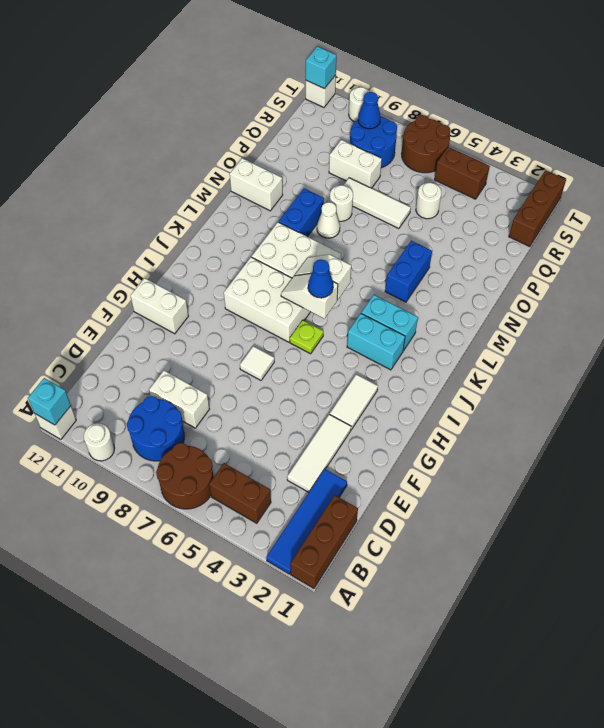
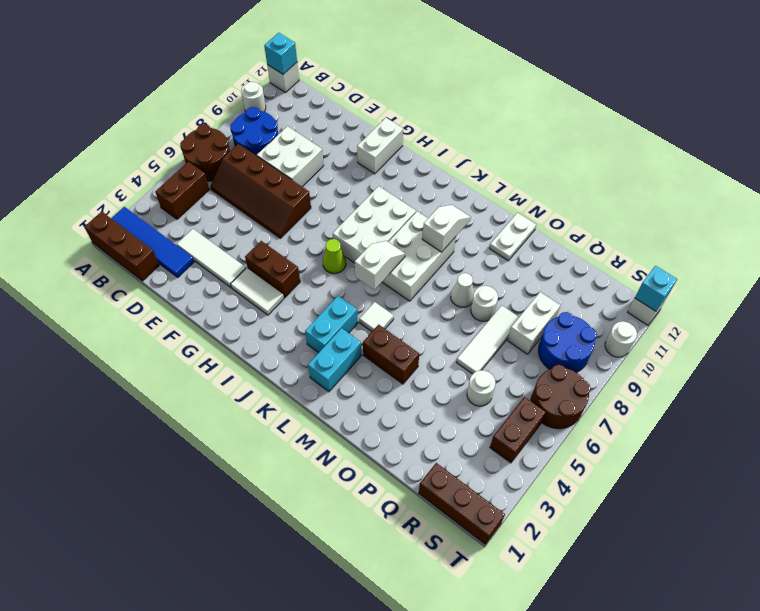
none -> brown slope C6:F7 level 1 top 7
white brick D8:D9 level 1 -> white brick D8:E9 level 1
none -> brown brick G4:H4 level 1
white tile G7 level 1 -> white tile L5 level 1
lime plate I6 level 1 -> lime cone I6 level 1
cyan brick J3:J4 level 1 -> cyan brick L2:L3 level 1
white slope J6:J7 level 2 top 6 -> white slope L9:L10 level 2 top 9
blue cone J6 level 3 -> none
blue brick M4:N4 level 1 -> brown brick M4:N4 level 1
blue brick M9:N9 level 1 -> none
white brick N11:N12 level 1 -> white plate N11:N12 level 1
blue cone S9 level 2 -> none

